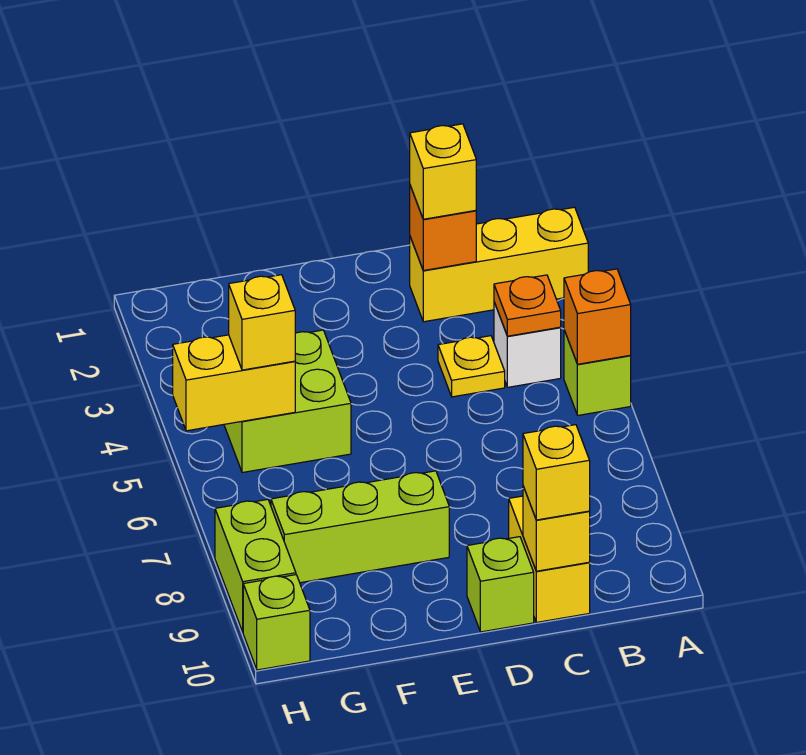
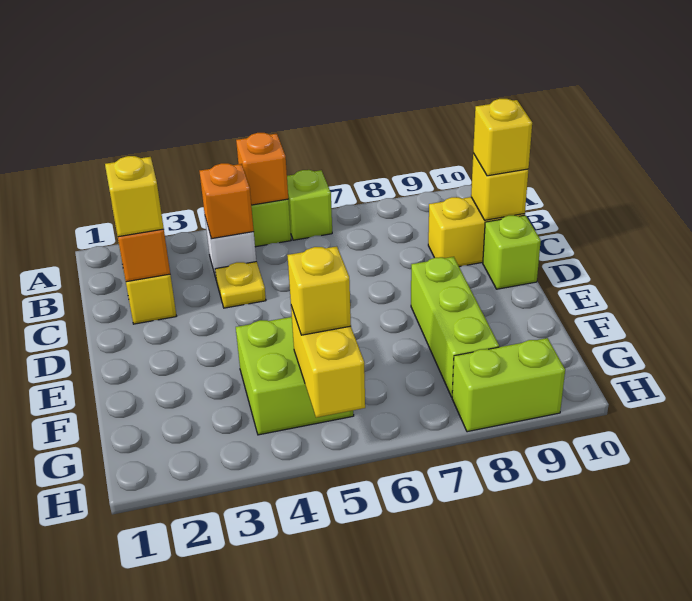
orange plate B4 level 2 -> orange brick B4 level 2
lime brick H10 level 1 -> lime brick A6 level 1

